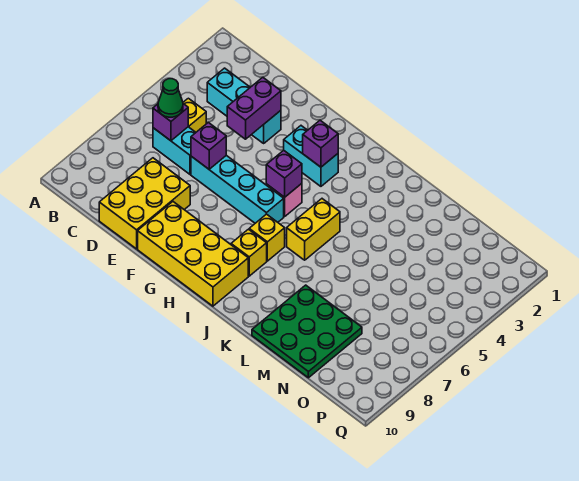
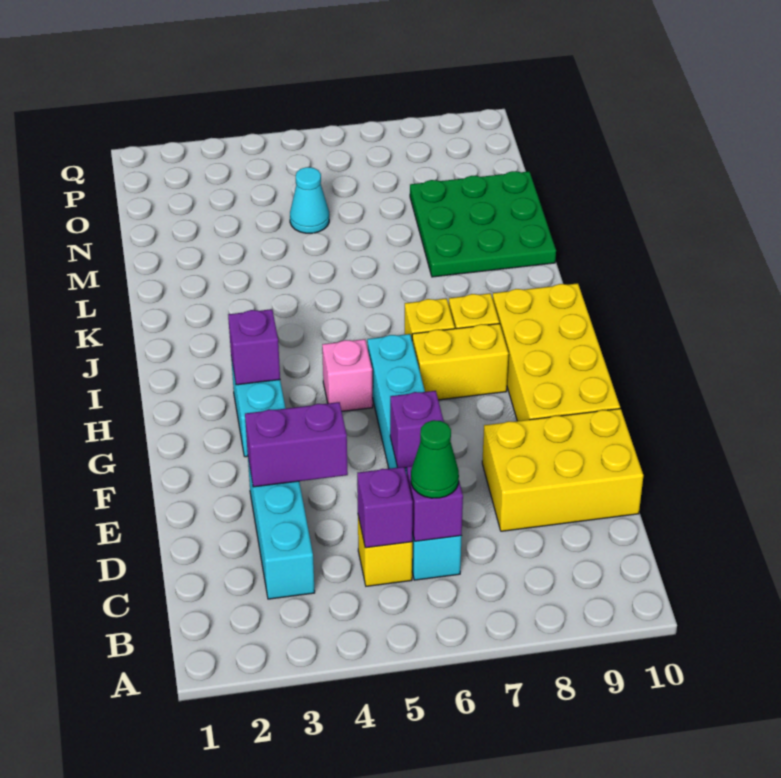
purple brick H5 level 2 -> purple brick C5 level 2
yellow brick J5:J6 level 1 -> yellow brick H7:H8 level 1
none -> cyan cone N5 level 1

